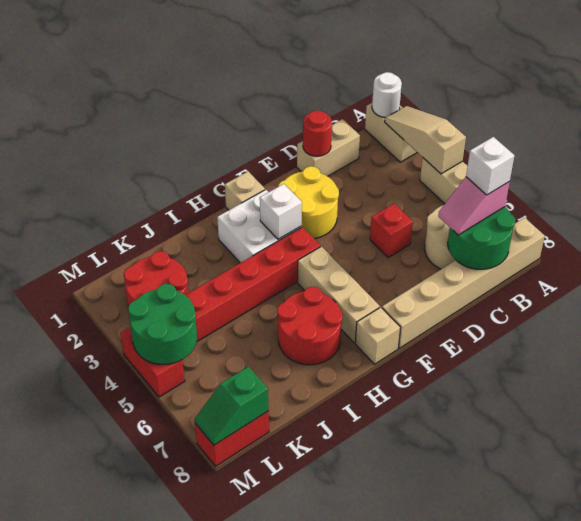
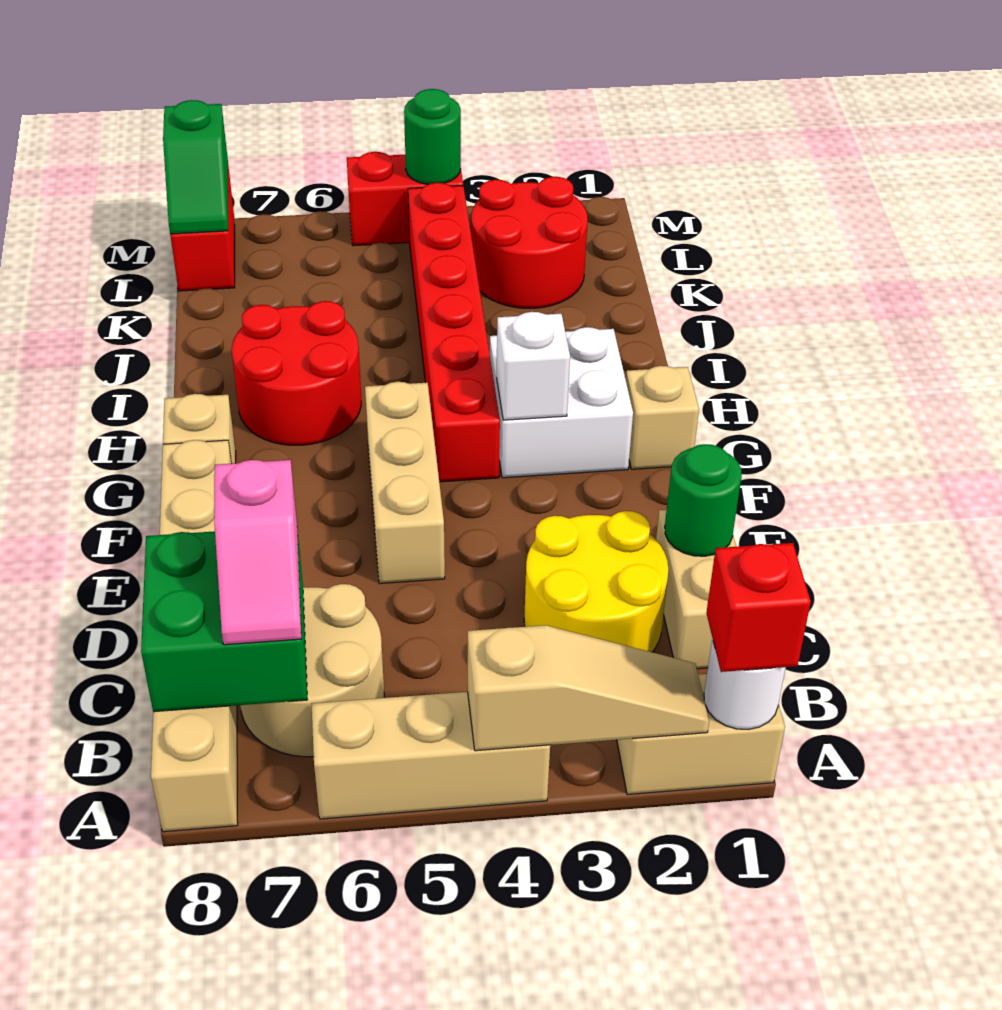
green round brick B7:C8 level 2 -> green brick B7:C8 level 2
pink slope B7:C7 level 3 top B -> pink slope B7:C7 level 3 top C
white brick B7 level 4 -> none
red round brick D1 level 2 -> green round brick D1 level 2
red brick D5 level 1 -> red brick A1 level 3
yellow round brick E2:F3 level 1 -> yellow round brick C2:D3 level 1
tan brick G5:G7 level 1 -> tan brick E5:G5 level 1
green round brick L4:M5 level 2 -> green round brick M4 level 2
green slope L8:M8 level 2 top L -> green slope L8:M8 level 2 top M

